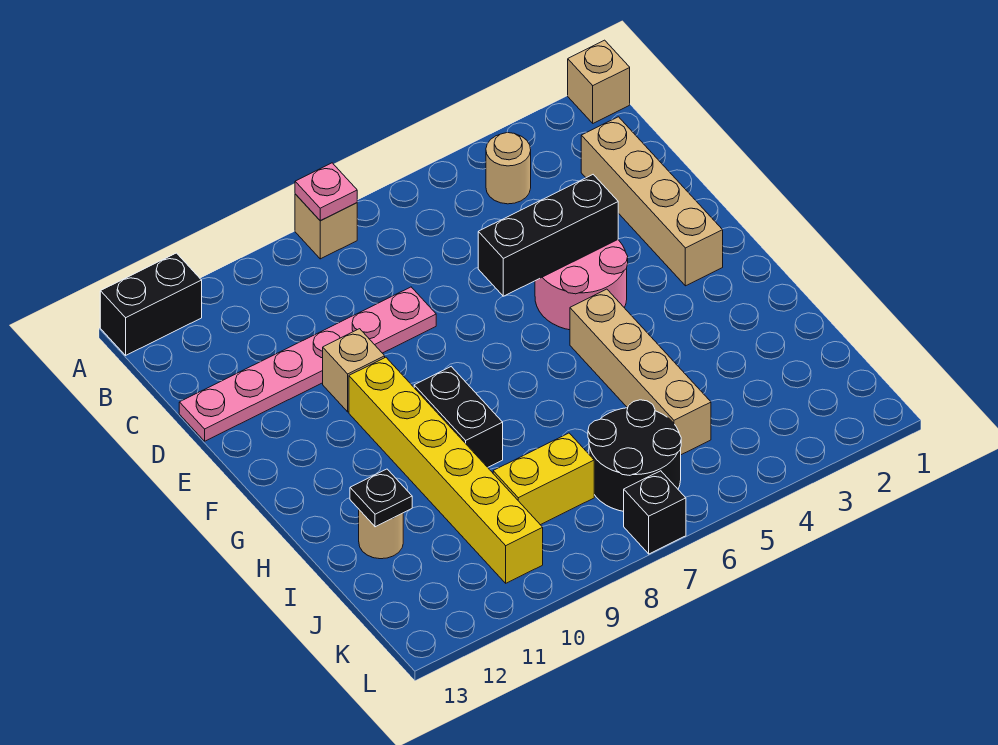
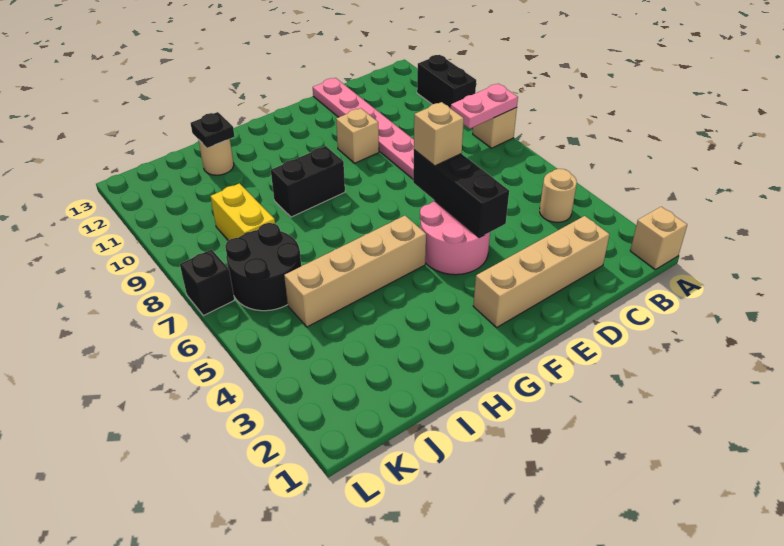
pink plate A8 level 2 -> pink plate A8:B8 level 2
black brick A12:A13 level 1 -> black brick A10:A11 level 1
none -> tan brick E6 level 3
yellow brick F10:K10 level 1 -> none

